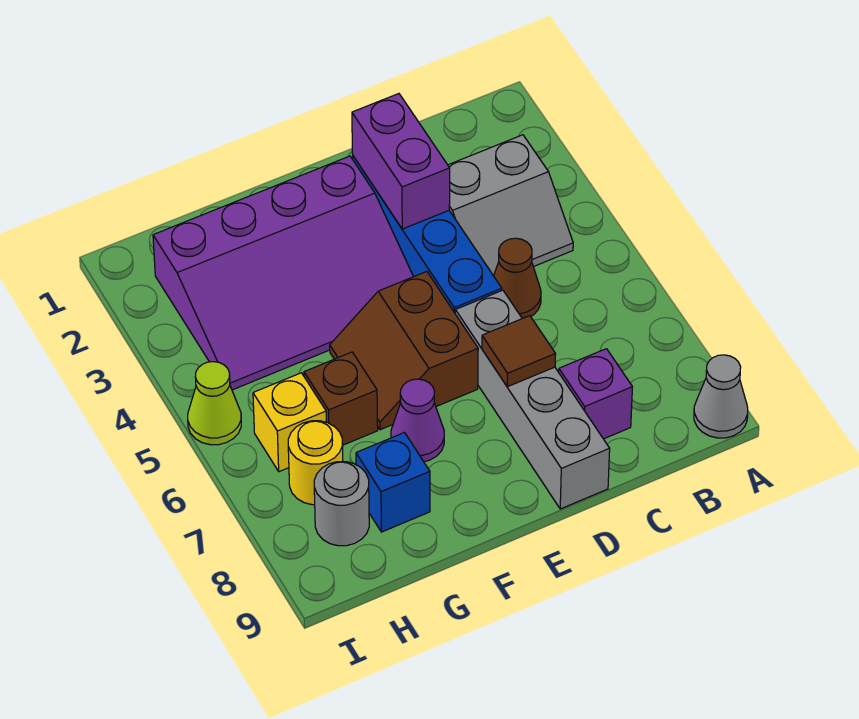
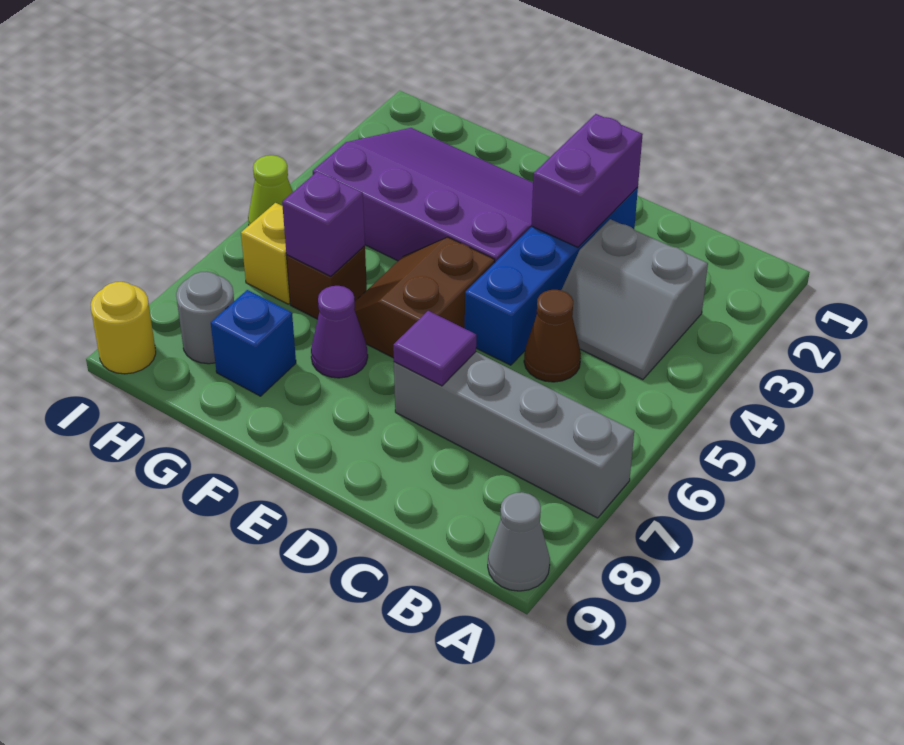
purple brick C8 level 1 -> purple brick G6 level 2
grey brick D6:D9 level 1 -> grey brick A7:D7 level 1
brown tile D7 level 2 -> purple tile D7 level 2
purple slope E2:H4 level 1 top 2 -> purple slope E2:H4 level 1 top 4
yellow round brick H7 level 1 -> yellow round brick I9 level 1

